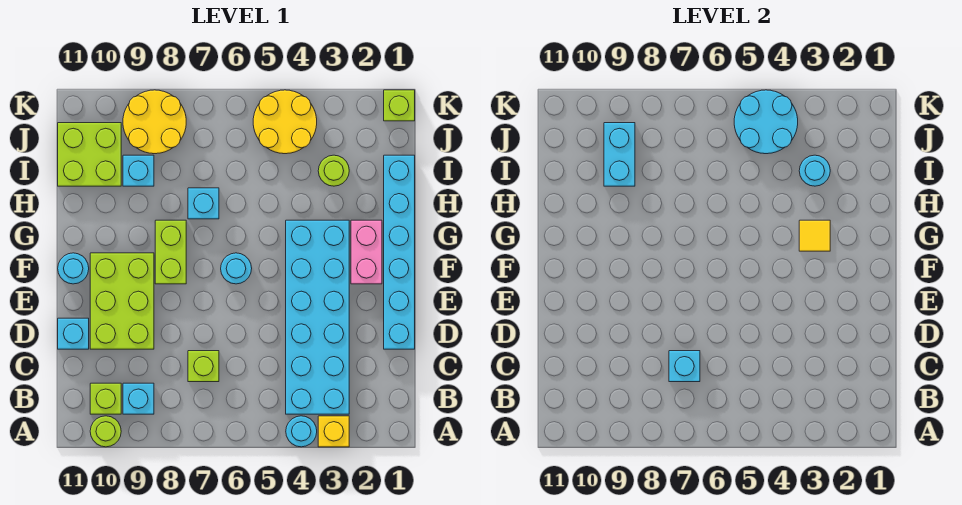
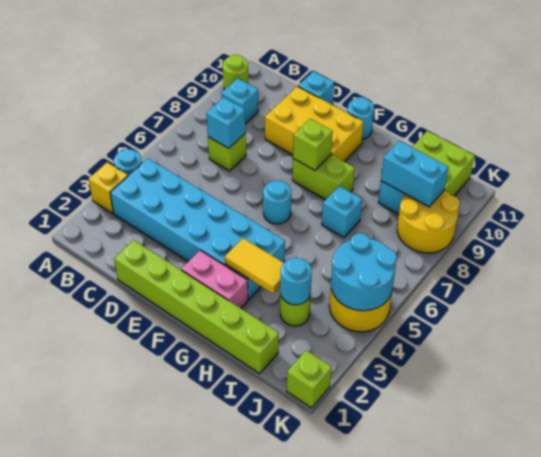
lime brick B10 level 1 -> lime brick F8 level 2
cyan brick D1:I1 level 1 -> lime brick D1:I1 level 1
lime brick D9:F10 level 1 -> yellow brick D9:F10 level 1
yellow tile G3 level 2 -> yellow tile G3:H3 level 2

